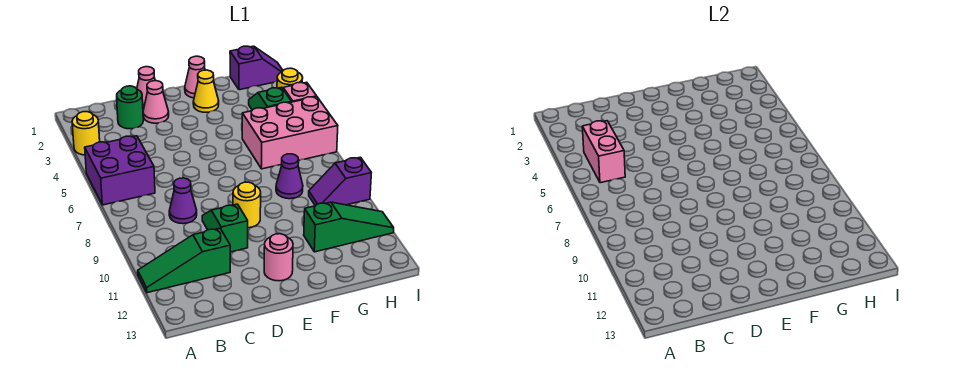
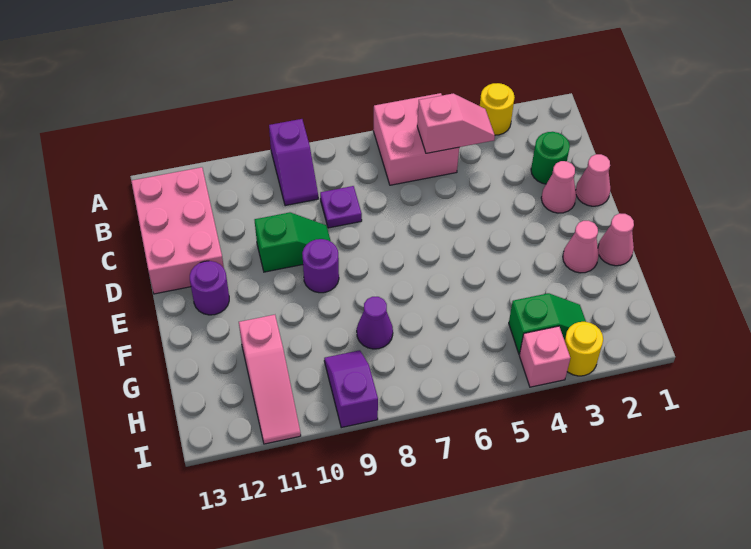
purple brick A5:B6 level 1 -> pink brick A5:B6 level 1
green slope A11:C11 level 1 top C -> none
pink brick B4:B5 level 2 -> pink slope B4:B5 level 2 top 5
purple cone C8 level 1 -> purple plate C8 level 1
yellow round brick E9 level 1 -> purple round brick E9 level 1
pink round brick E12 level 1 -> purple round brick E12 level 1
yellow cone F2 level 1 -> pink cone F2 level 1
pink brick G5:I6 level 1 -> pink brick B12:D13 level 1
green slope G11:I11 level 1 top G -> pink slope G11:I11 level 1 top G
purple slope H1:I1 level 1 top H -> purple slope A9:B9 level 1 top A

